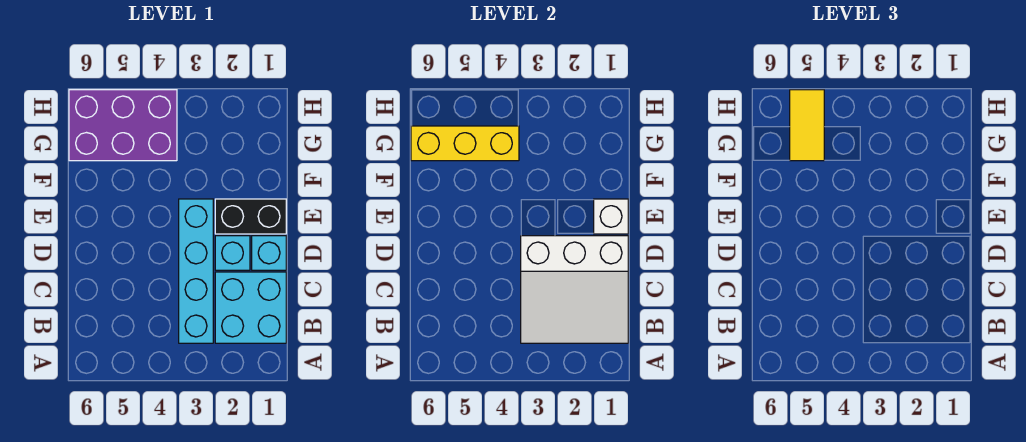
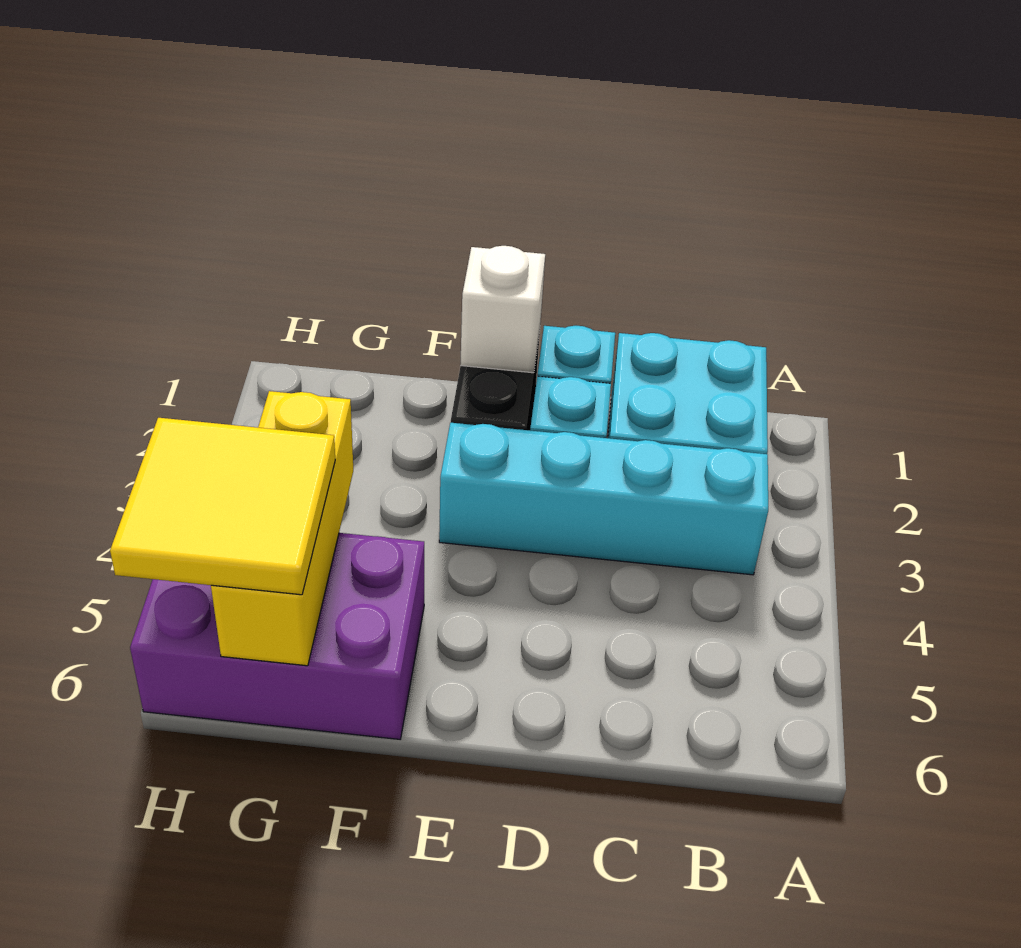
white slope B1:D3 level 2 top D -> none
purple brick G4:H6 level 1 -> purple brick F5:H6 level 1
yellow tile G5:H5 level 3 -> yellow tile G5:H6 level 3

